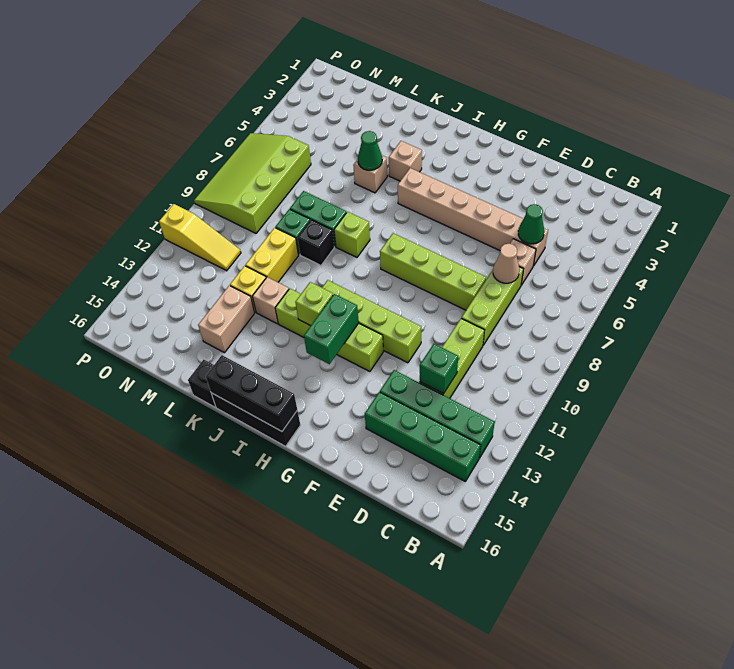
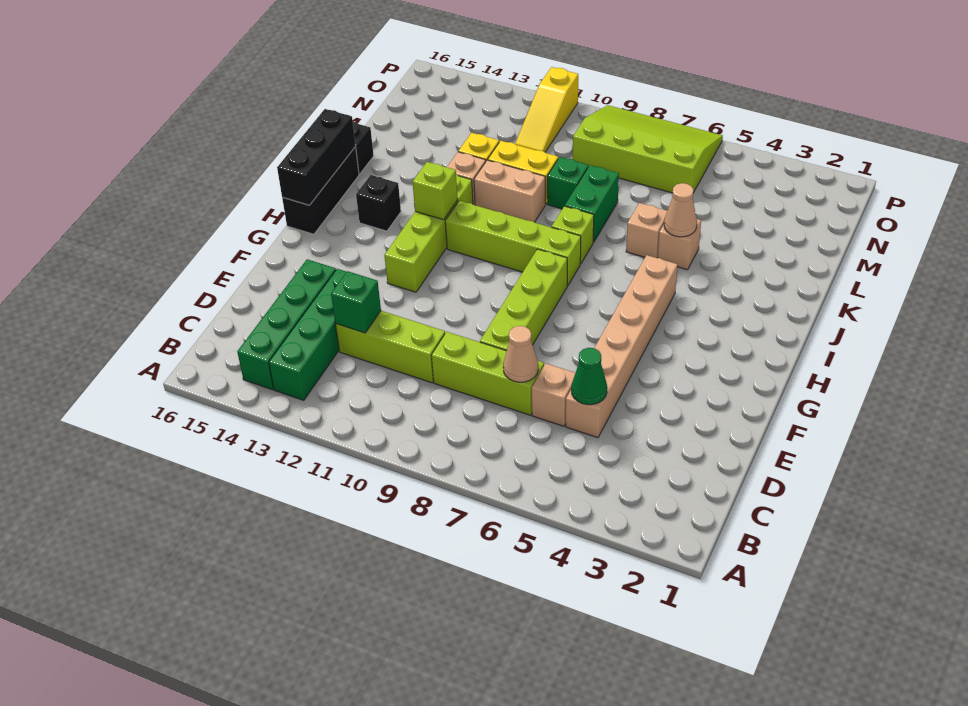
lime brick F11:I11 level 1 -> lime brick I8:I11 level 1
green brick H12:H13 level 2 -> none
tan brick J4 level 1 -> tan brick K6 level 1
green cone K5 level 2 -> tan cone K5 level 2
black brick K9 level 1 -> black brick I14 level 1
tan brick L13:L14 level 1 -> tan brick K10:K11 level 1

